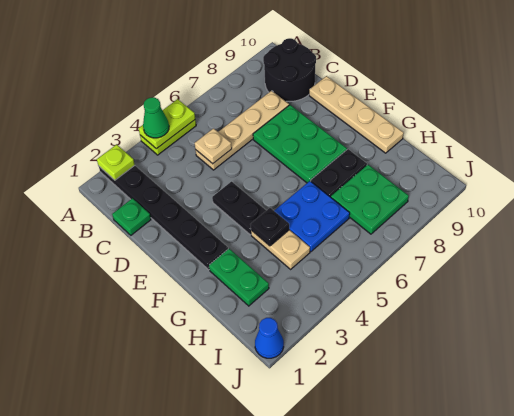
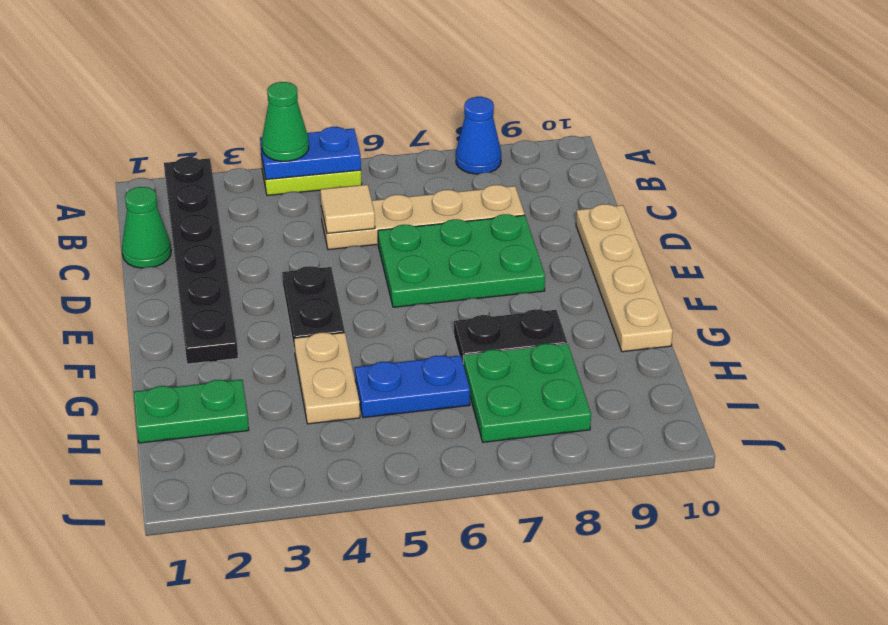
lime plate A2 level 2 -> none
lime plate A4:A5 level 2 -> blue plate A4:A5 level 2
black round brick B9:C10 level 1 -> none
green plate C1 level 1 -> green cone C1 level 1
tan plate C5 level 2 -> tan tile C5 level 2
green plate D7:F8 level 1 -> green plate D6:E8 level 1
green plate G2:H2 level 1 -> green plate H1:H2 level 1
black plate G4 level 2 -> none
blue plate G5:H6 level 1 -> blue plate H5:H6 level 1
blue cone J1 level 1 -> blue cone A8 level 1

